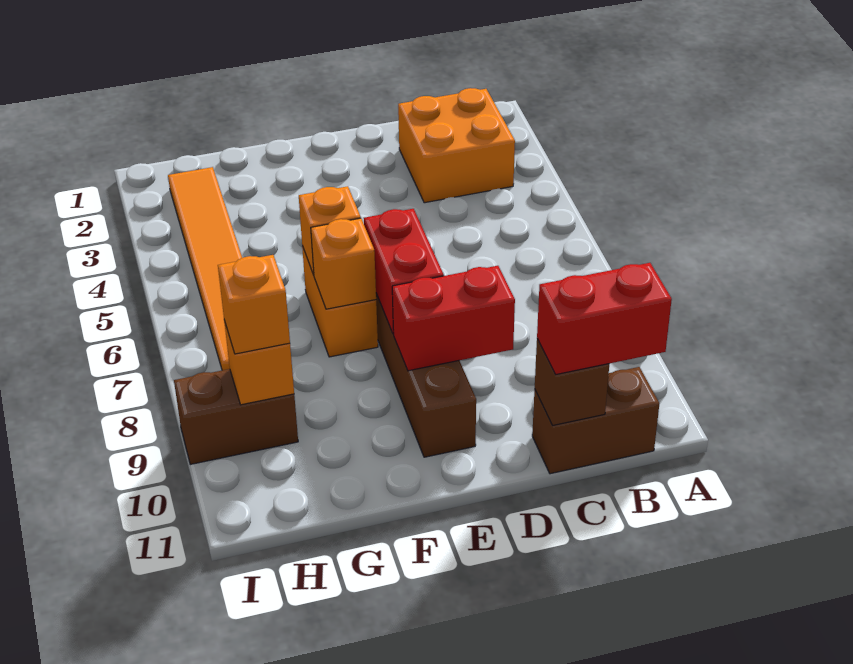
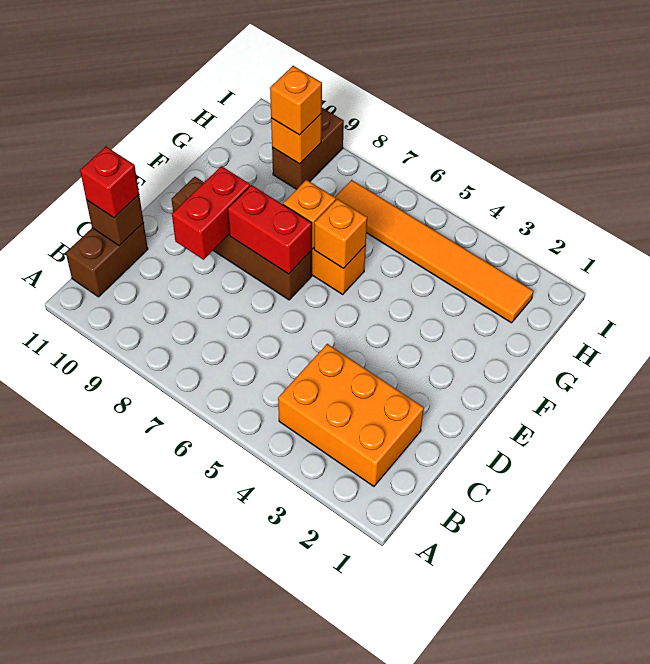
orange brick B2:C3 level 1 -> orange brick B2:C4 level 1
red brick B11:C11 level 3 -> red brick C11 level 3

